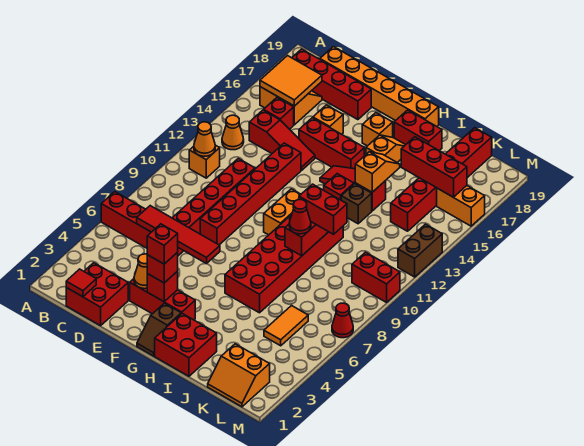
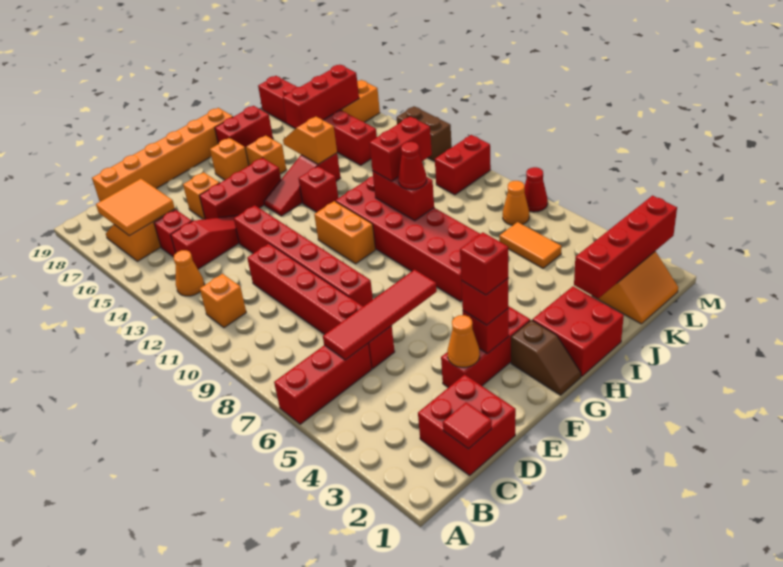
orange cone B11 level 2 -> orange cone L7 level 1
red brick B18:E18 level 1 -> red brick J2:M2 level 2
brown brick I13 level 1 -> none

